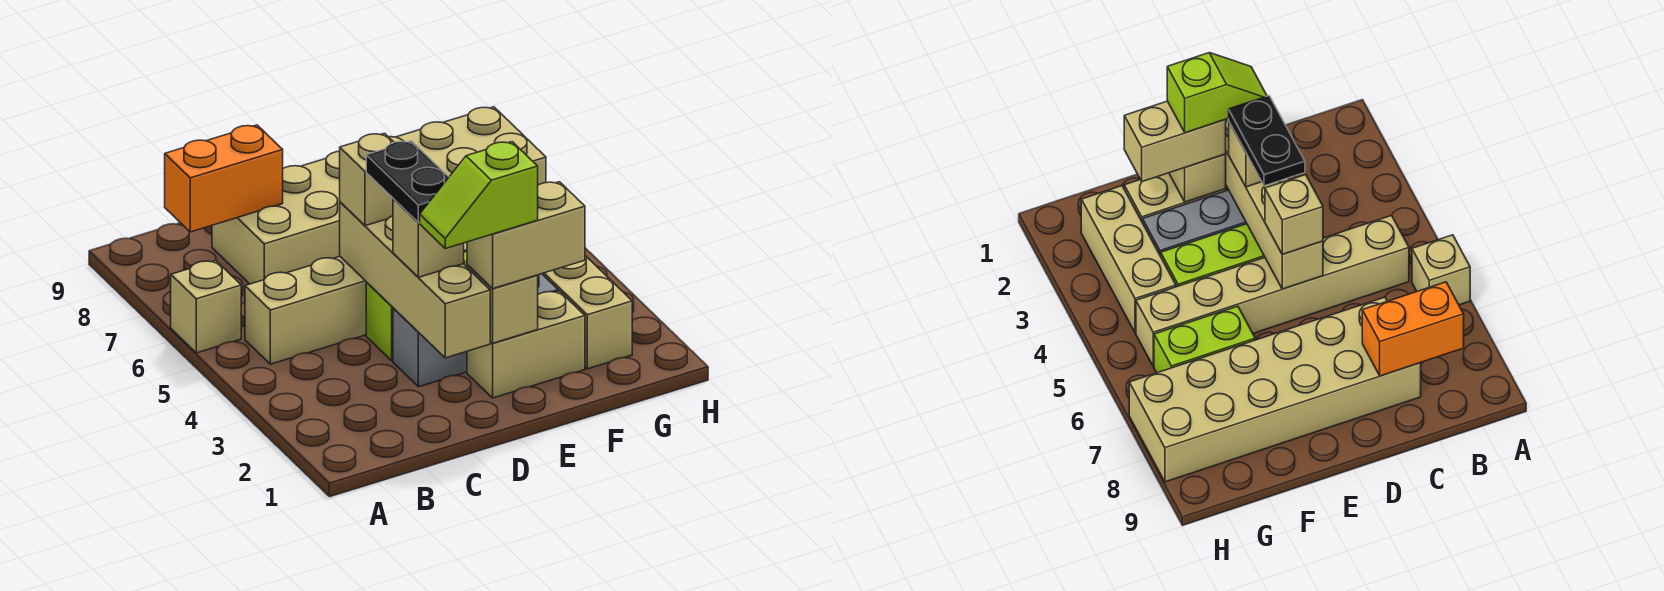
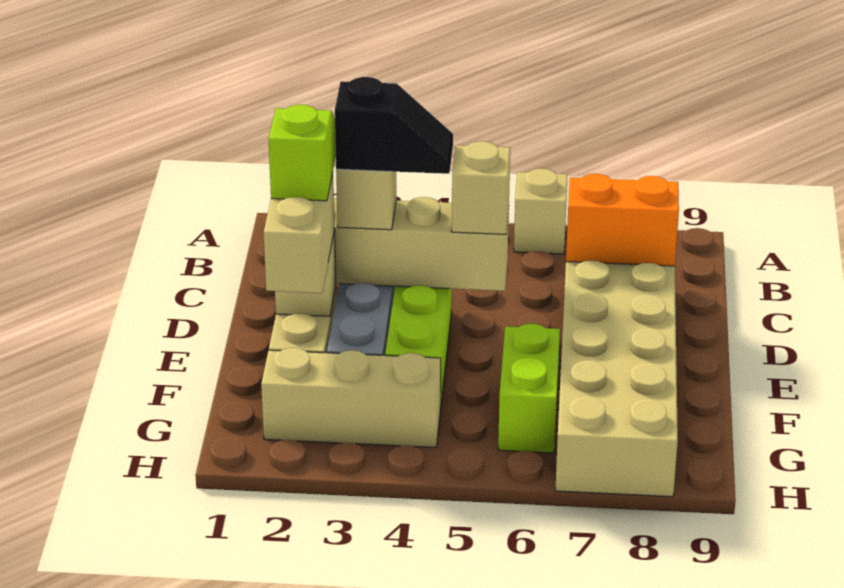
tan brick B5:G5 level 1 -> none
orange brick B8:C8 level 2 -> orange brick C7:C8 level 2
black plate D3:D4 level 4 -> black slope D3:D4 level 4 top 3

